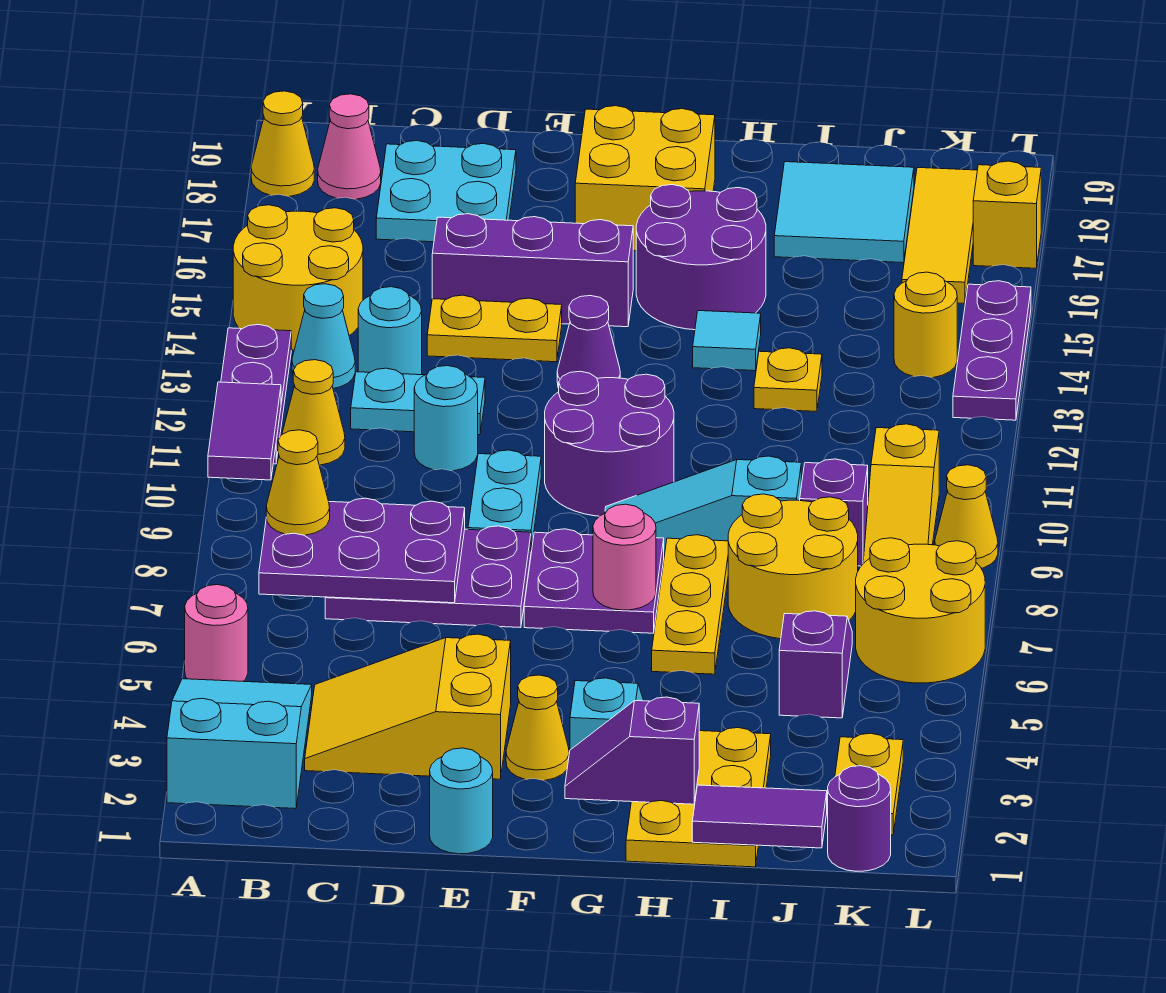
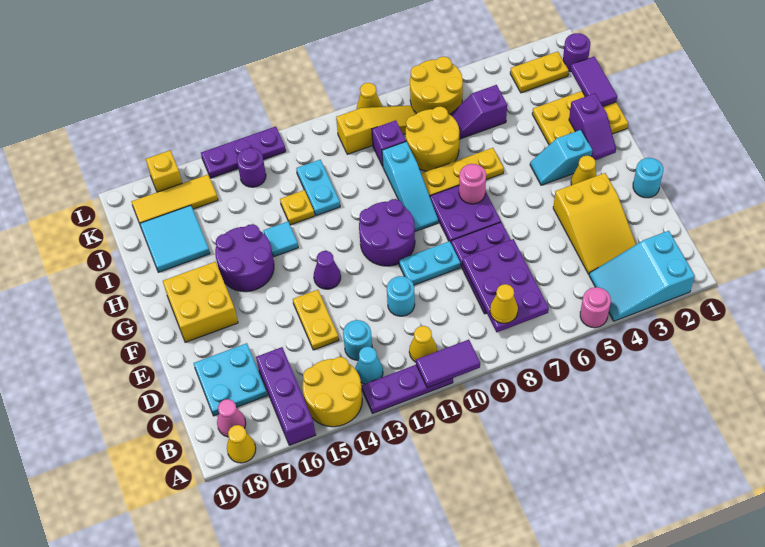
cyan plate C12:D12 level 1 -> cyan plate I12:J12 level 1
purple brick D15:F15 level 1 -> purple brick A16:C16 level 1
yellow round brick K14 level 1 -> purple round brick K14 level 1

